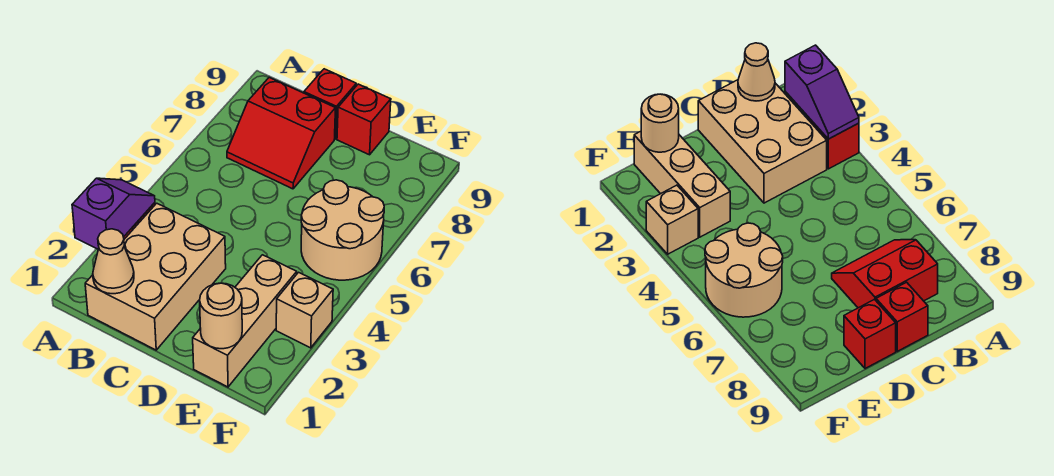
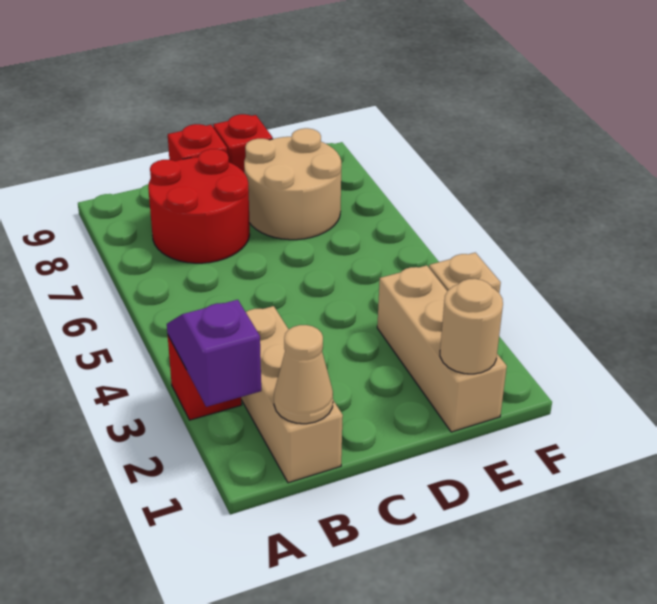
tan brick B1:C3 level 1 -> tan brick B1:B3 level 1
red slope B7:C8 level 1 top 8 -> red round brick B7:C8 level 1
tan round brick E5:F6 level 1 -> tan round brick D7:E8 level 1

